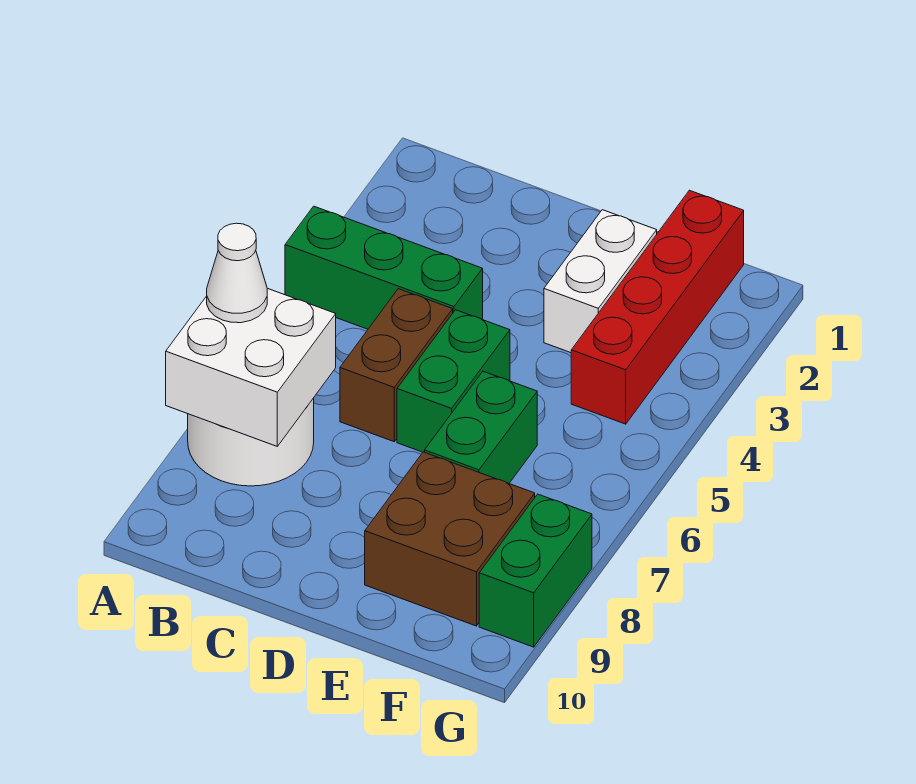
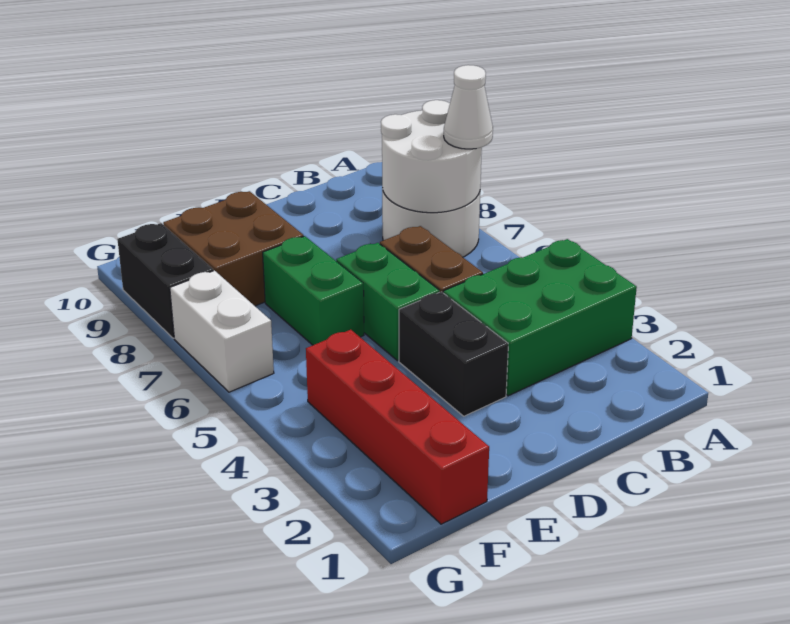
green brick A4:C4 level 1 -> green brick A3:C4 level 1
white brick A7:B8 level 2 -> white round brick A7:B8 level 2
none -> black brick D3:D4 level 1
white brick E2:E3 level 1 -> white brick G6:G7 level 1
green brick G8:G9 level 1 -> black brick G8:G9 level 1

